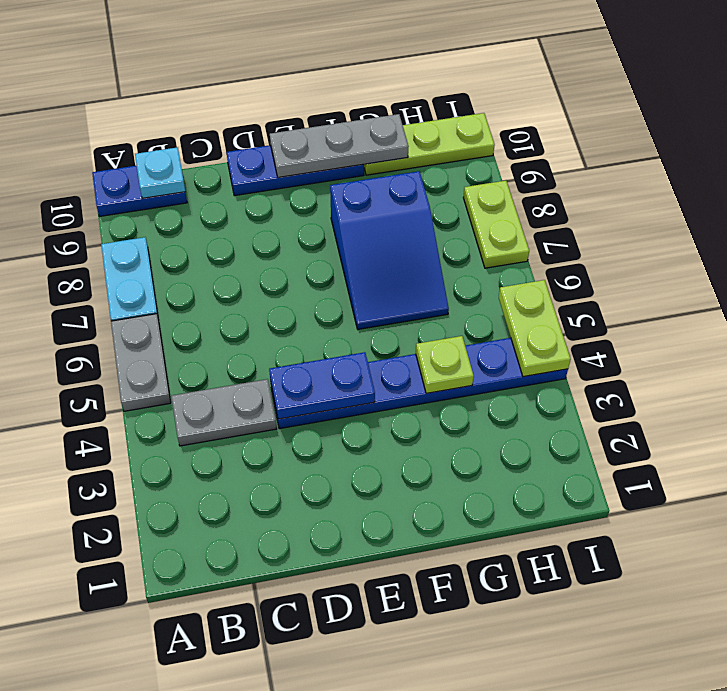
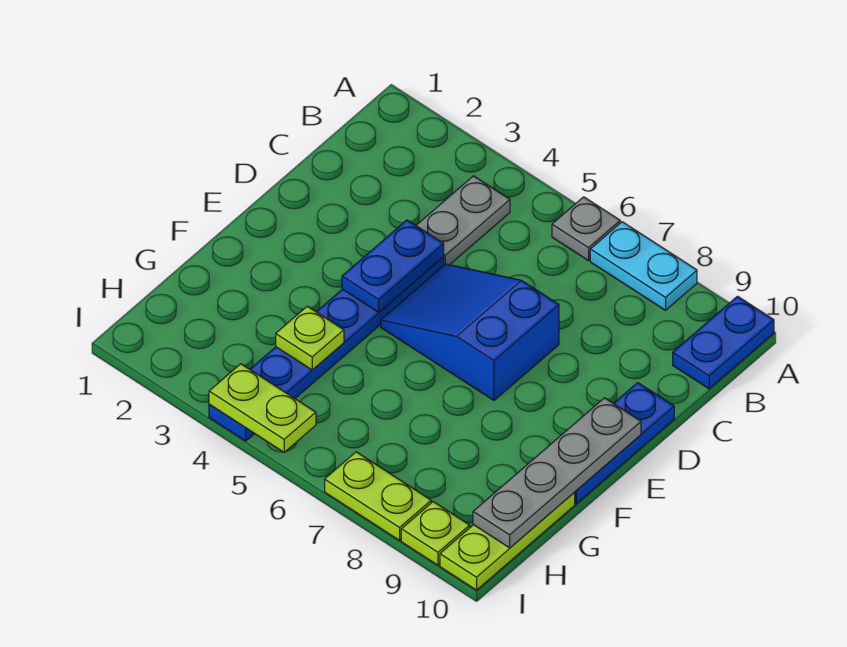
grey plate A5:A6 level 1 -> grey plate A6 level 1
cyan plate B10 level 2 -> none
grey plate E10:G10 level 2 -> grey plate E10:H10 level 2
blue slope F6:G8 level 1 top 8 -> blue slope D5:E7 level 1 top 7
none -> lime plate I9 level 1

